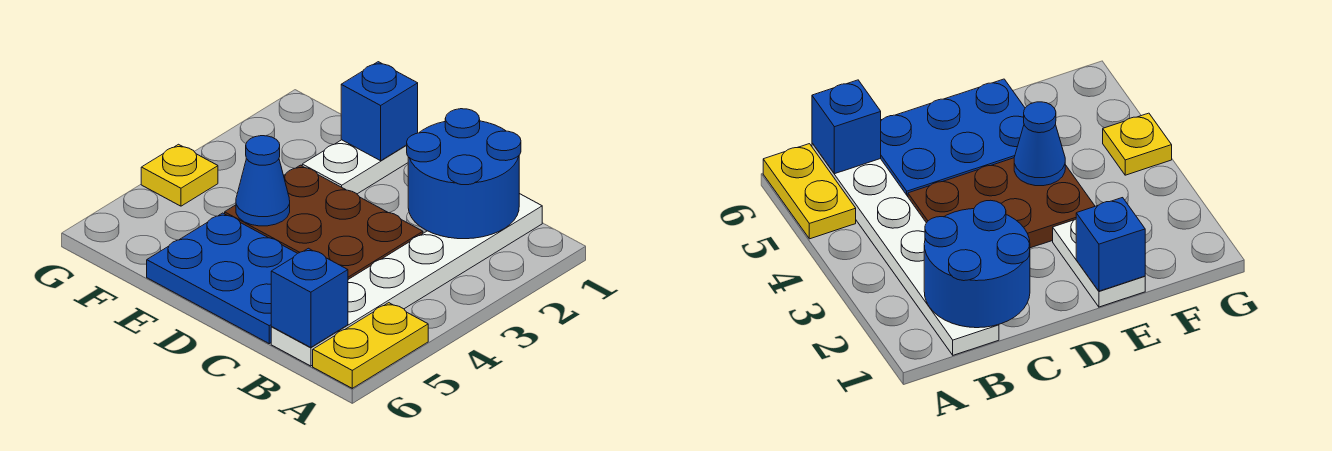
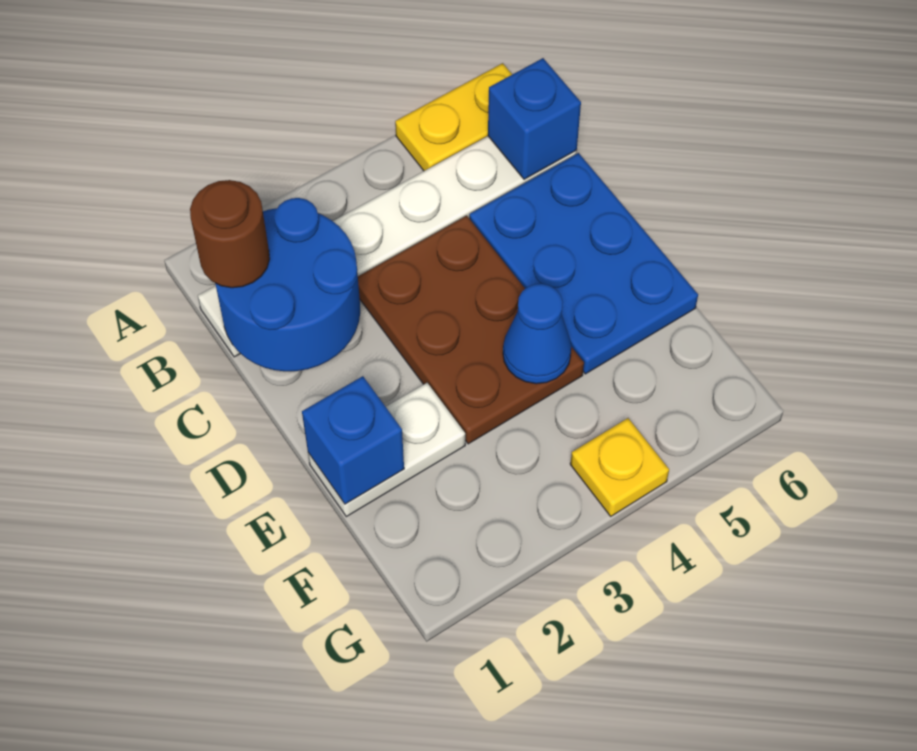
none -> brown round brick B1 level 3

